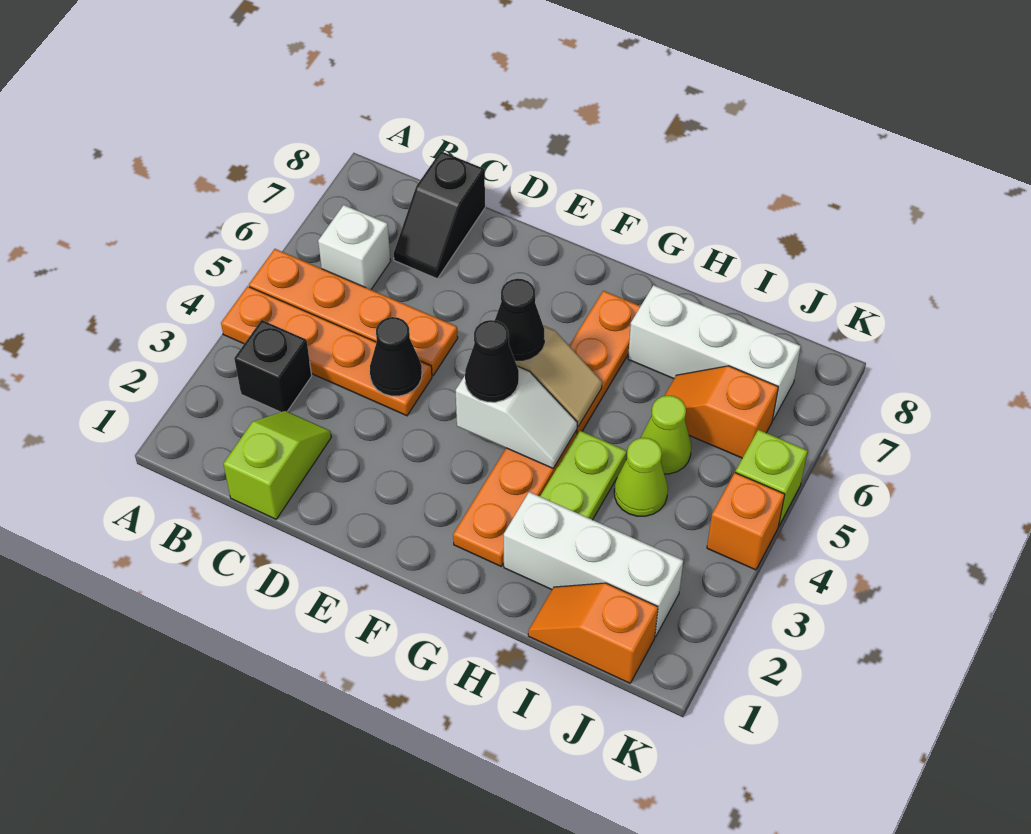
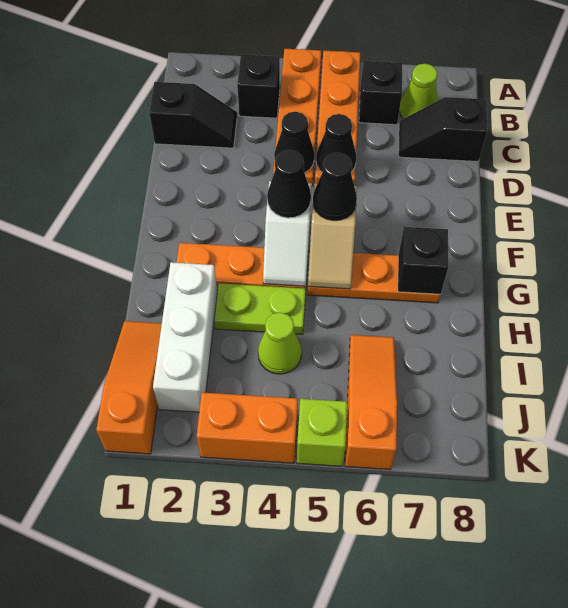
white brick B6 level 1 -> black brick B6 level 1
lime slope C1:C2 level 1 top 1 -> black slope C1:C2 level 1 top 1
none -> black cone D5 level 2
none -> black brick G7 level 2
white brick H7:J7 level 1 -> none
orange slope I1:J1 level 1 top J -> orange slope I1:K1 level 1 top K
lime cone I5 level 1 -> lime cone B7 level 1
orange slope I6:J6 level 1 top J -> orange slope I6:K6 level 1 top K
orange brick K4 level 1 -> orange brick K3:K4 level 1

